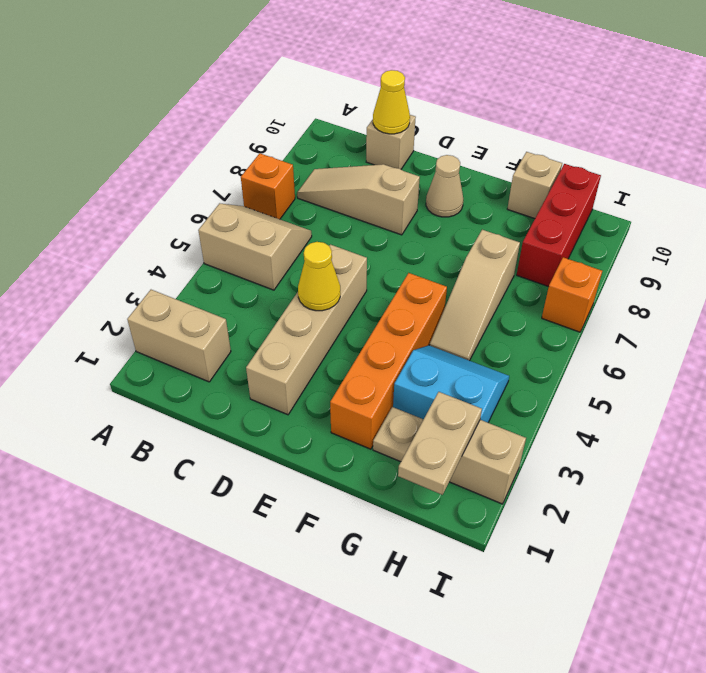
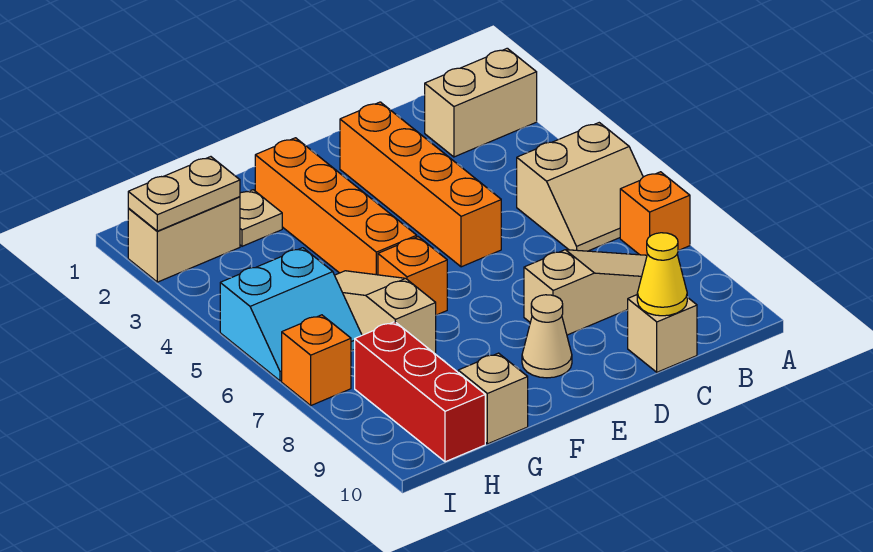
tan brick D2:D5 level 1 -> orange brick D2:D5 level 1
yellow cone D4 level 2 -> none
none -> orange brick F6 level 1
cyan slope G3:H4 level 1 top 3 -> cyan slope H5:I6 level 1 top 5
tan plate H1:H2 level 2 -> tan plate H2:I2 level 2

